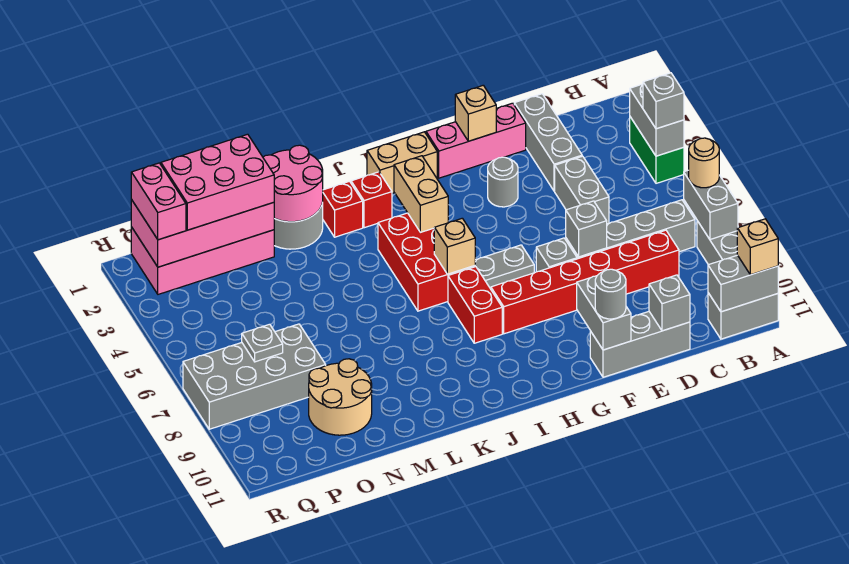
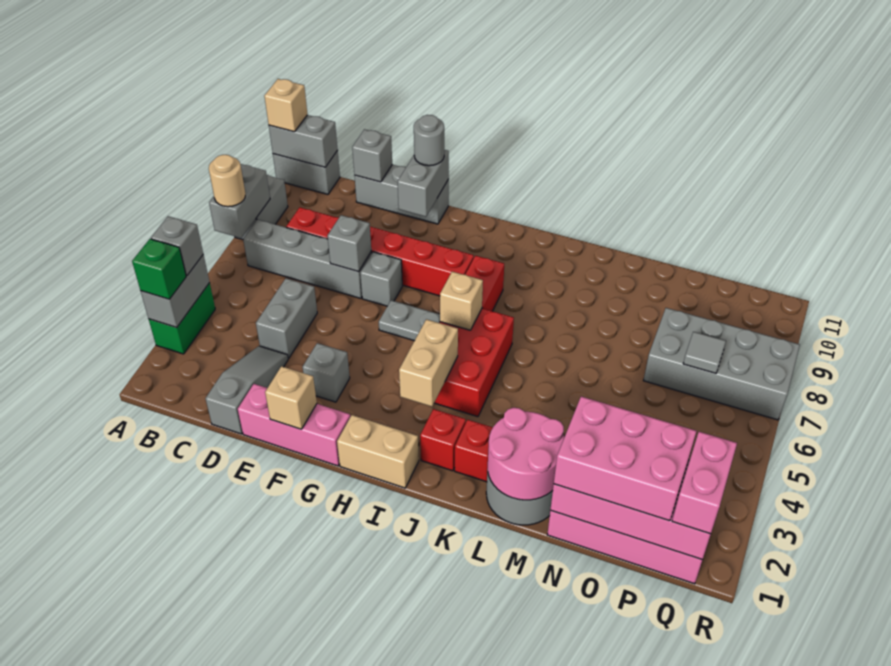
none -> green brick A3 level 3
grey brick D1:D3 level 1 -> grey slope D1:D3 level 1 top 1
grey round brick F3 level 1 -> grey brick F3 level 1
tan round brick N9:O10 level 1 -> none
grey plate P7 level 2 -> grey tile P7 level 2

